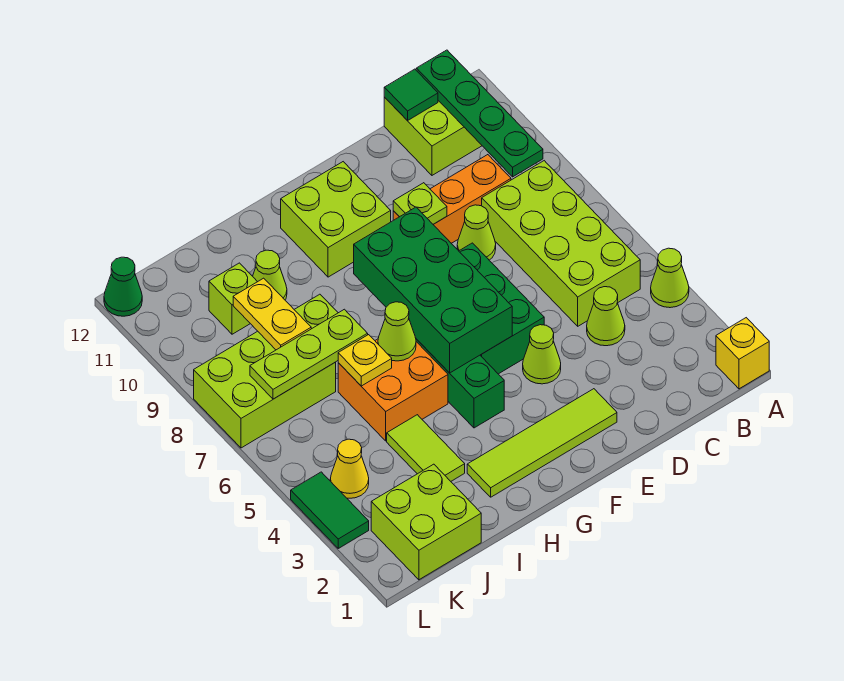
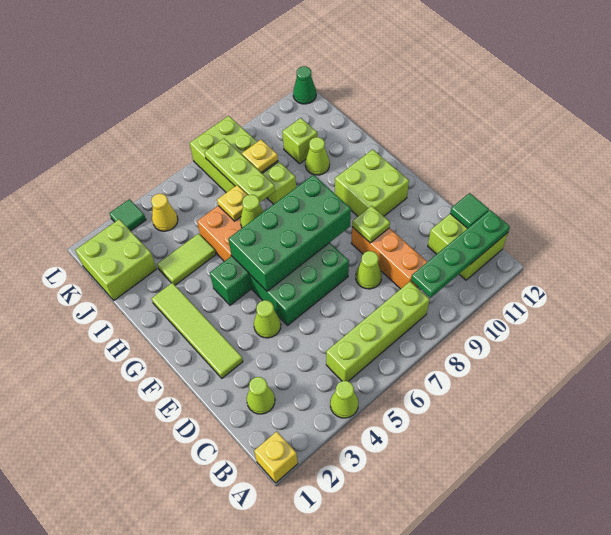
lime brick B5:C8 level 1 -> lime brick B5:B8 level 1
lime cone C4 level 1 -> lime cone C2 level 1
yellow plate J8:J9 level 2 -> yellow plate J8 level 2
green tile L3:L4 level 1 -> green tile L3 level 1

